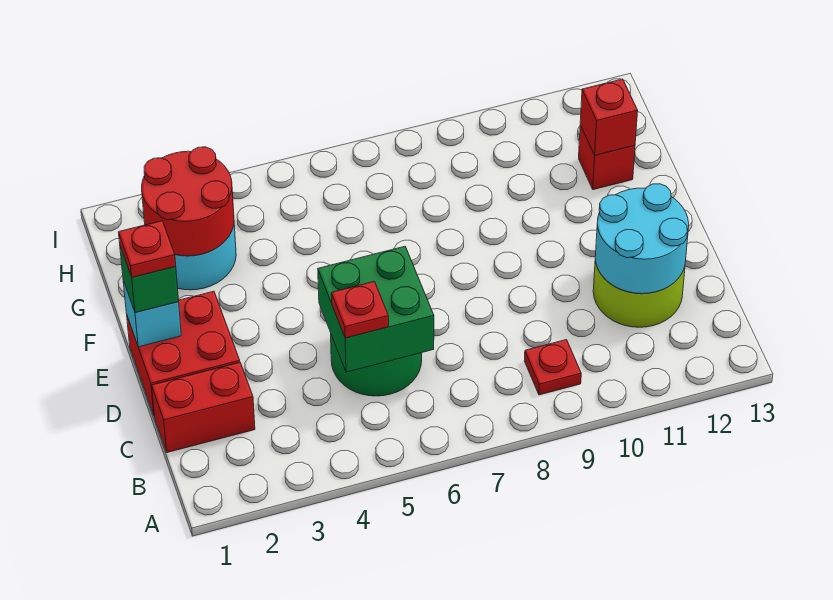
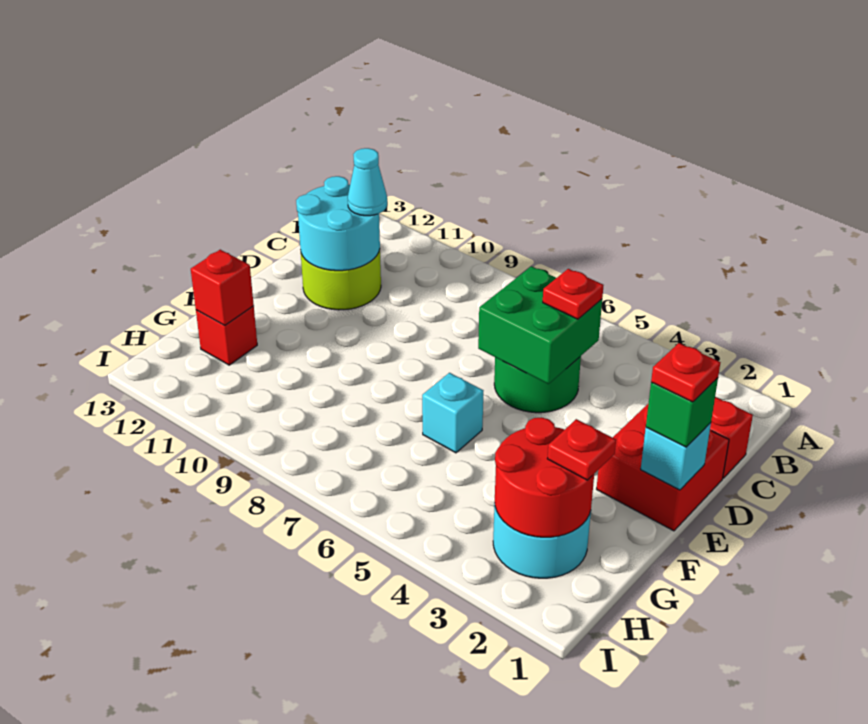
red plate B9 level 1 -> red plate G2 level 3
none -> cyan cone C11 level 3
none -> cyan brick F6 level 1

